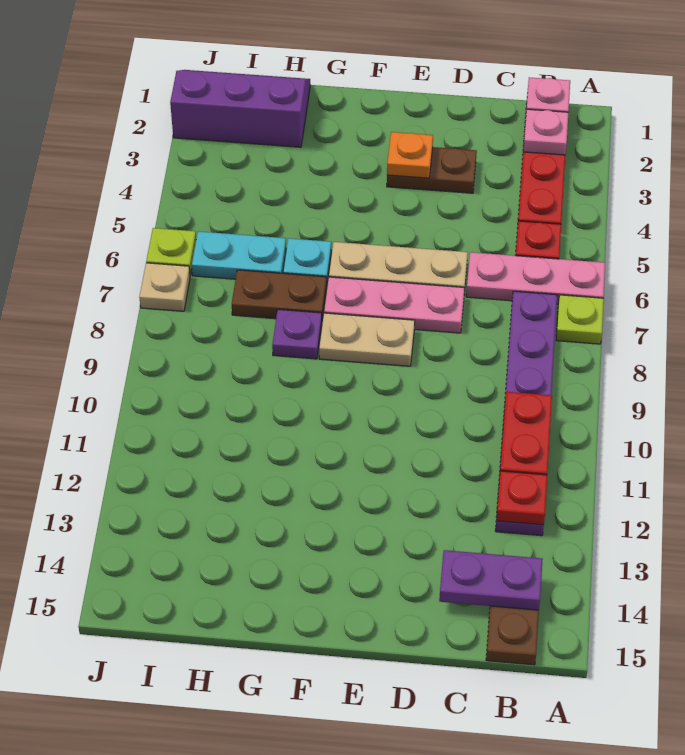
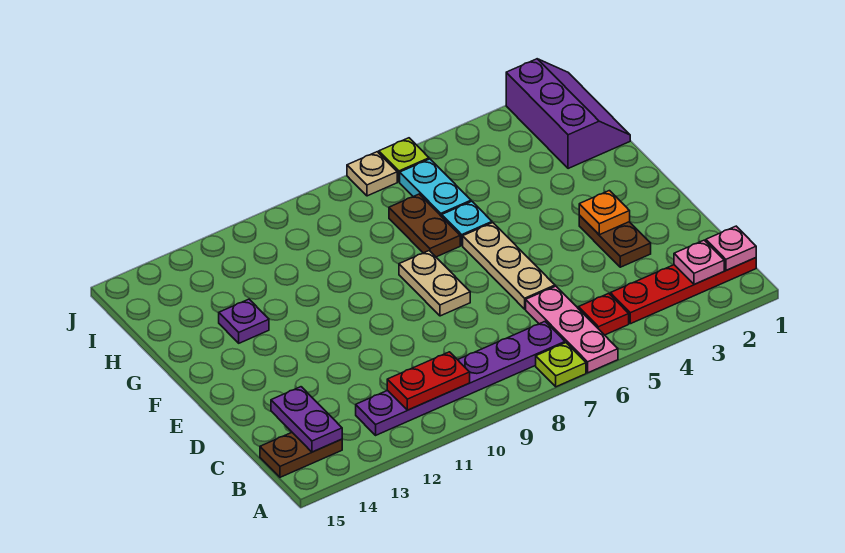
red plate B12 level 2 -> none
pink plate D7:F7 level 1 -> none
purple plate G8 level 1 -> purple plate G13 level 1

